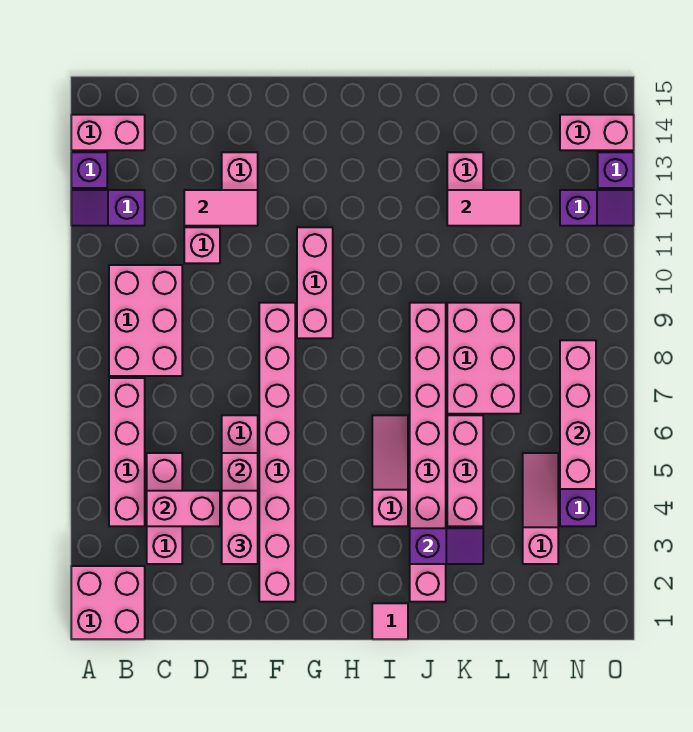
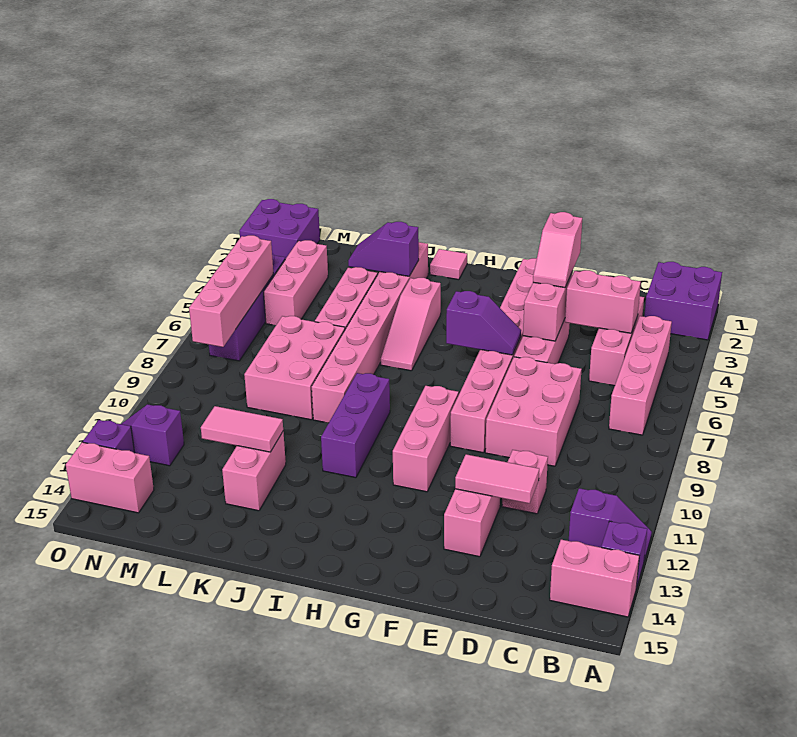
pink brick A1:B2 level 1 -> purple brick A1:B2 level 1
pink brick B8:C10 level 1 -> pink brick D7:E9 level 1
pink brick E3:E4 level 3 -> pink slope E3:E4 level 3 top 3
none -> purple slope F6:G6 level 2 top G
none -> purple brick I9:I11 level 1
pink slope M3:M5 level 1 top 3 -> pink brick M3:M5 level 1
none -> purple brick N1:O2 level 1

